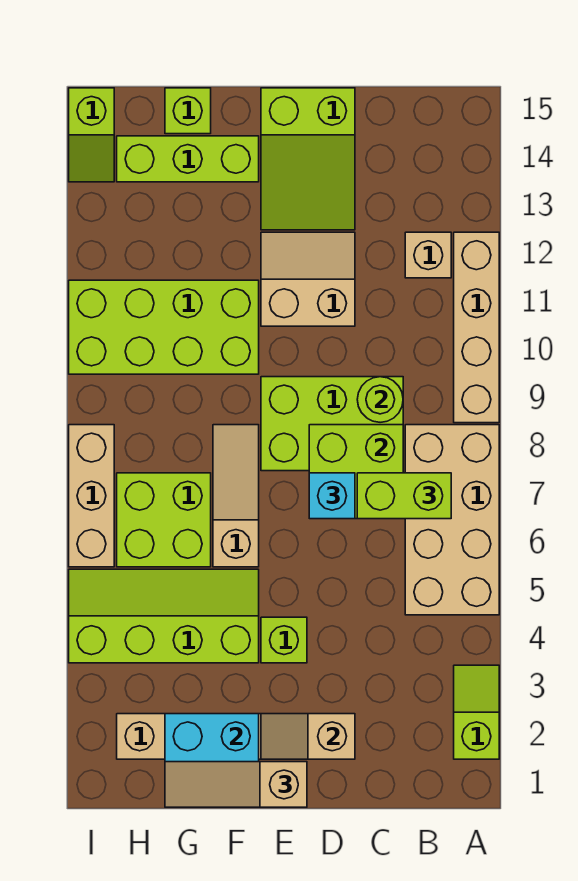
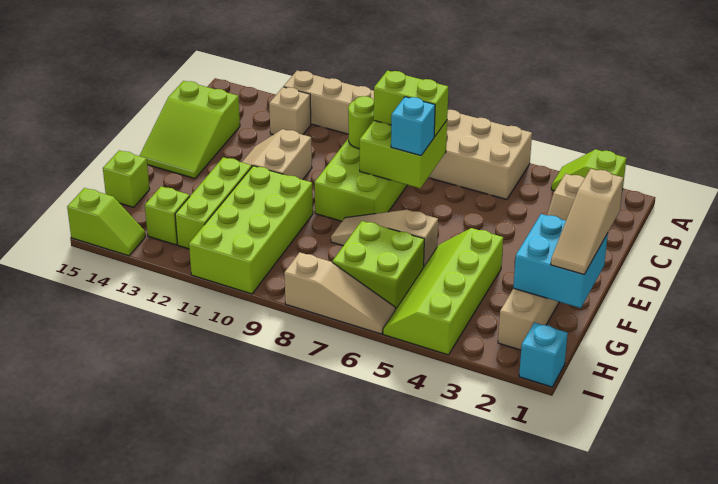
lime brick B7:C7 level 3 -> lime brick C7:C8 level 3
lime slope D13:E15 level 1 top 15 -> lime slope C14:E15 level 1 top C
lime brick E4 level 1 -> lime brick H13 level 1
lime brick F14:H14 level 1 -> lime brick F12:H12 level 1
none -> cyan brick I1 level 1
tan brick I6:I8 level 1 -> tan slope I6:I8 level 1 top 8

